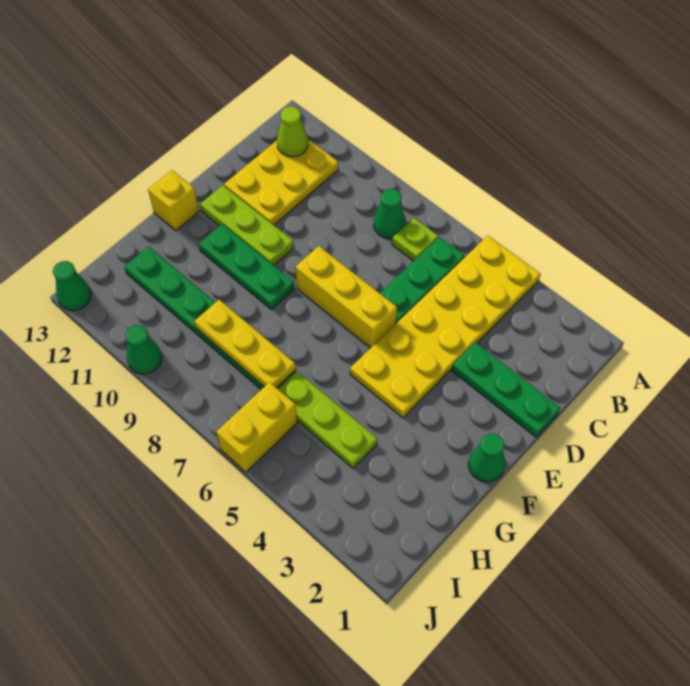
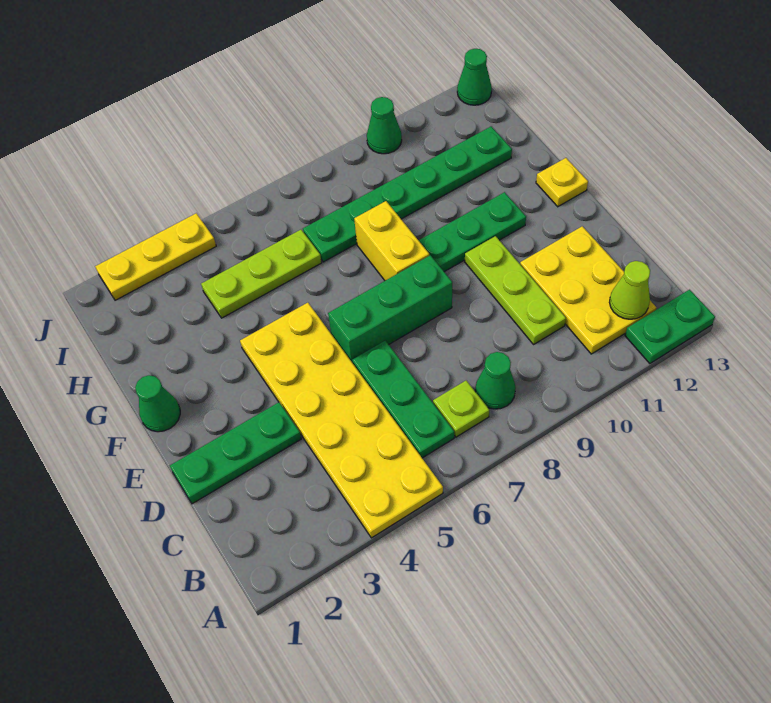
none -> green plate A12:A13 level 1
yellow brick E6:E8 level 1 -> green brick E6:E8 level 1
lime plate E10:E12 level 1 -> lime plate C10:E10 level 1
yellow brick F13 level 1 -> yellow plate F13 level 1
yellow plate H7:H9 level 2 -> yellow plate J2:J4 level 1
yellow brick I6:J6 level 1 -> yellow brick F8:G8 level 1

